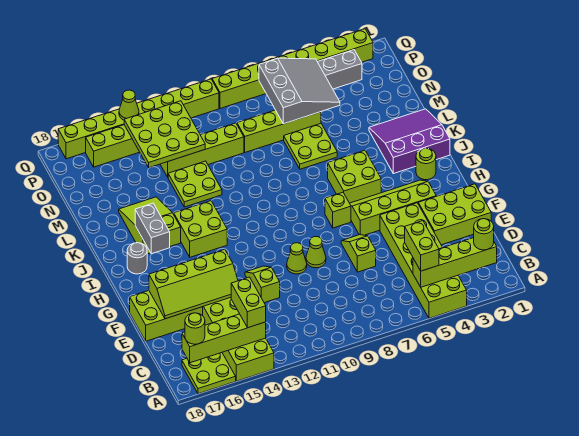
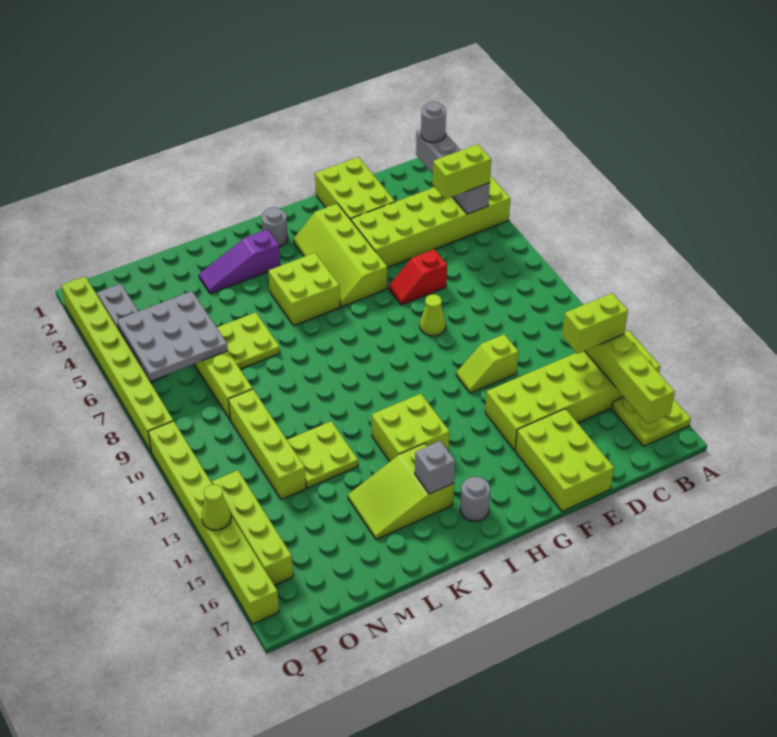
lime brick B2:B5 level 2 -> grey brick B2:B5 level 2
lime round brick B2 level 3 -> grey round brick B2 level 3
lime round brick B17 level 3 -> none
lime slope E7:F7 level 1 top E -> red slope E7:F7 level 1 top E
lime slope E14:F17 level 2 top F -> none
lime cone F10 level 1 -> none
lime brick H7 level 1 -> none
lime round brick I2 level 1 -> grey round brick I2 level 1
grey brick I16:J16 level 2 -> grey brick J16 level 2
purple slope J1:L3 level 1 top J -> purple slope J3:L3 level 1 top J
grey slope N5:P7 level 2 top 7 -> grey plate N5:P7 level 2
lime plate N12:P14 level 2 -> none

